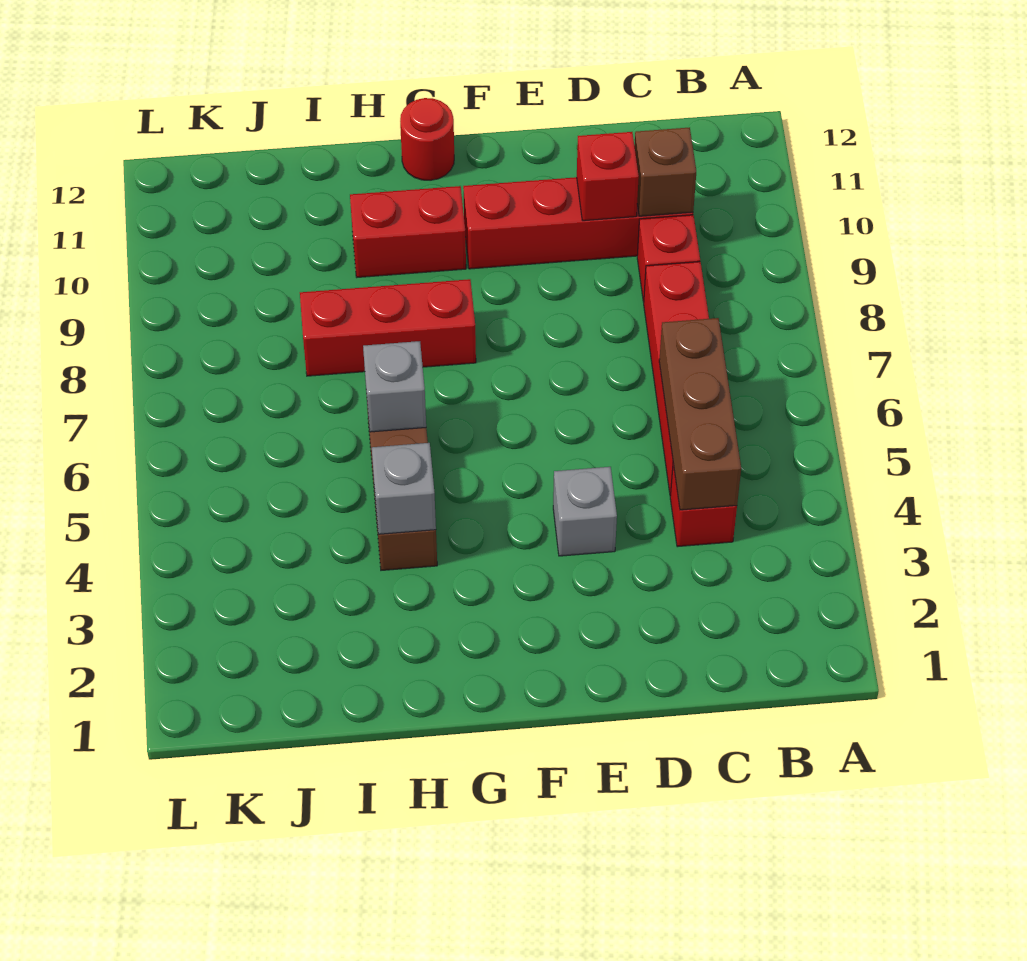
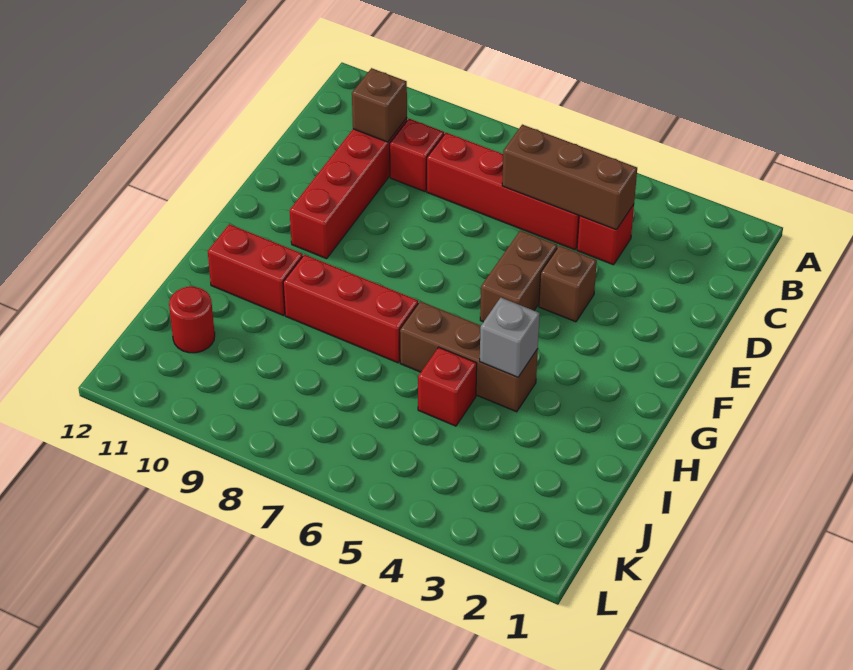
red brick D10 level 2 -> red brick I5 level 1
grey brick E4 level 1 -> brown brick E4 level 1
none -> brown brick E5:F5 level 1
red brick G8:I8 level 1 -> red brick H7:H9 level 1
red brick G10:H10 level 1 -> red brick H10:H11 level 1
red round brick G12 level 1 -> red round brick J11 level 1
grey brick H6 level 2 -> none

